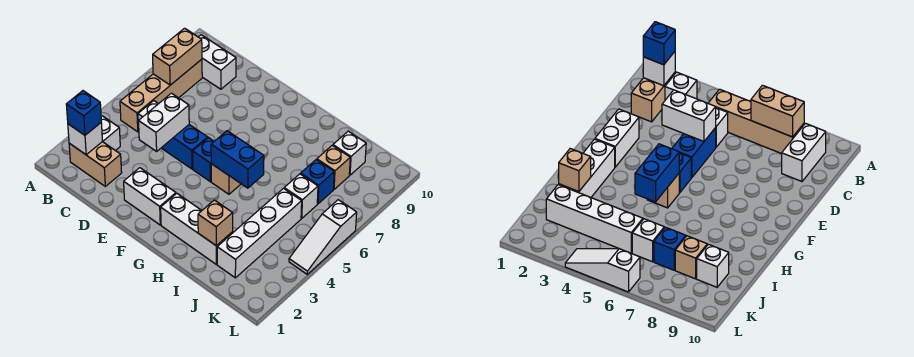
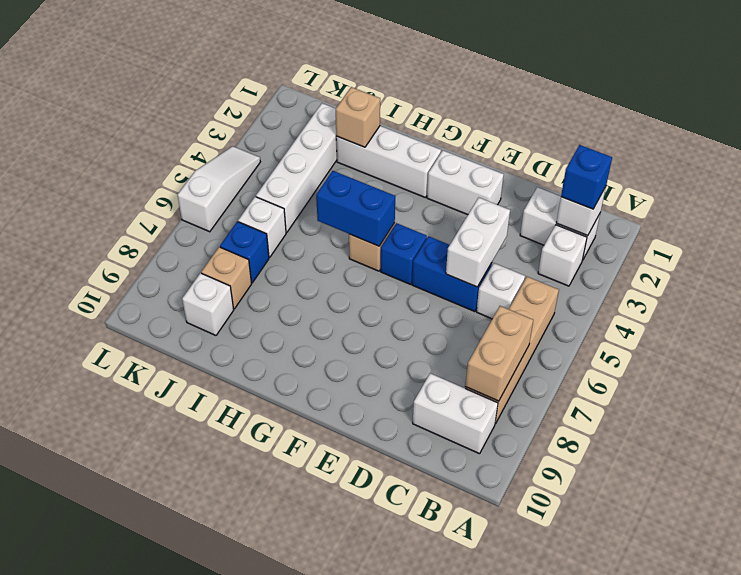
tan brick B2:C2 level 1 -> white brick B2:C2 level 1

